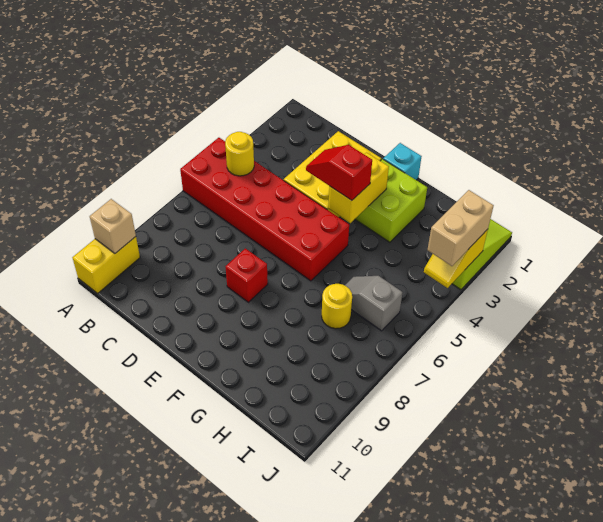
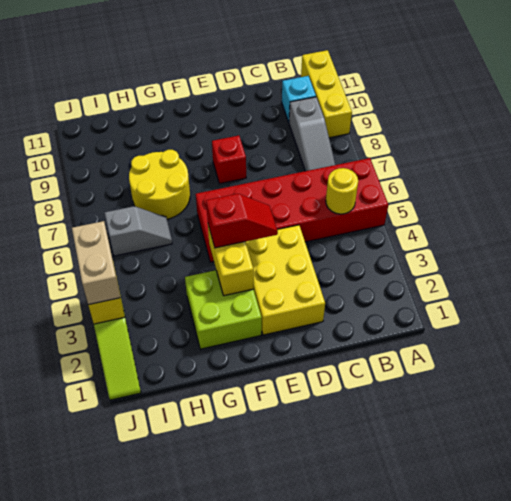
yellow brick A10:A11 level 1 -> yellow brick A9:A11 level 1
tan brick A10 level 2 -> none
none -> grey slope B7:B9 level 1 top 9
cyan brick F1 level 1 -> cyan brick B10 level 1
yellow round brick H7 level 1 -> yellow round brick G7:H8 level 1

